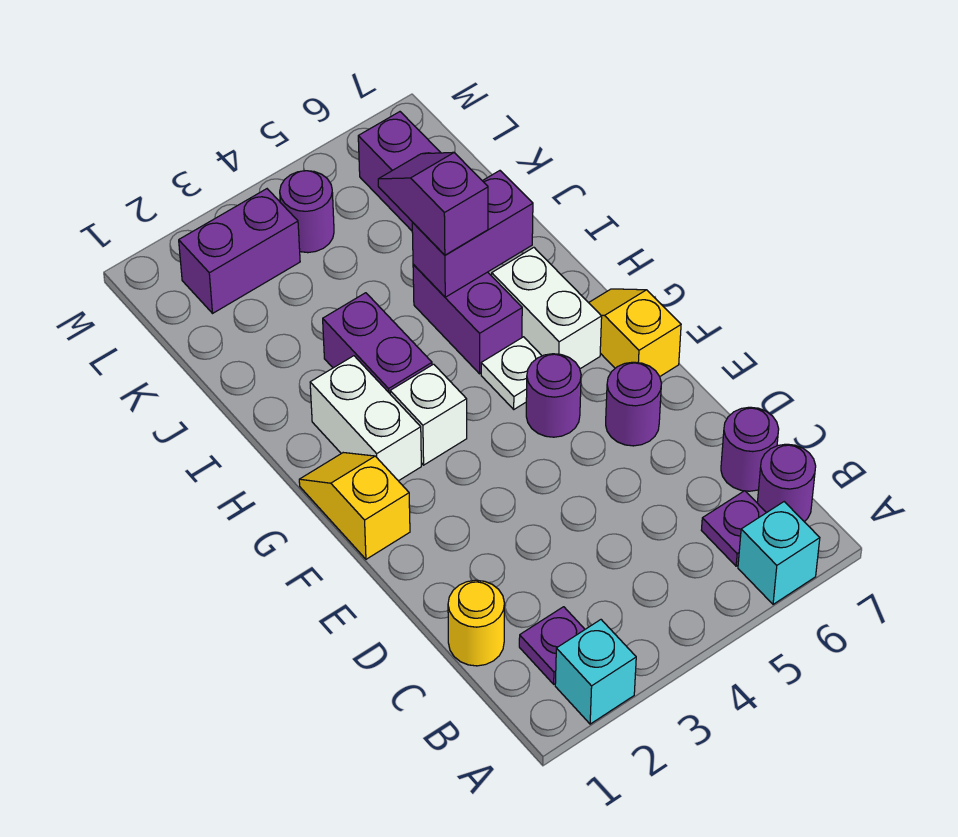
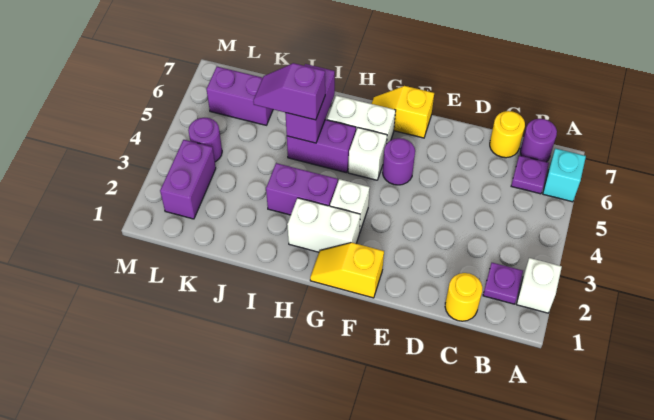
cyan brick A2 level 1 -> white brick A2 level 1
purple round brick C7 level 1 -> yellow round brick C7 level 1
purple round brick E6 level 1 -> none
white plate G5 level 1 -> white brick G5 level 1

